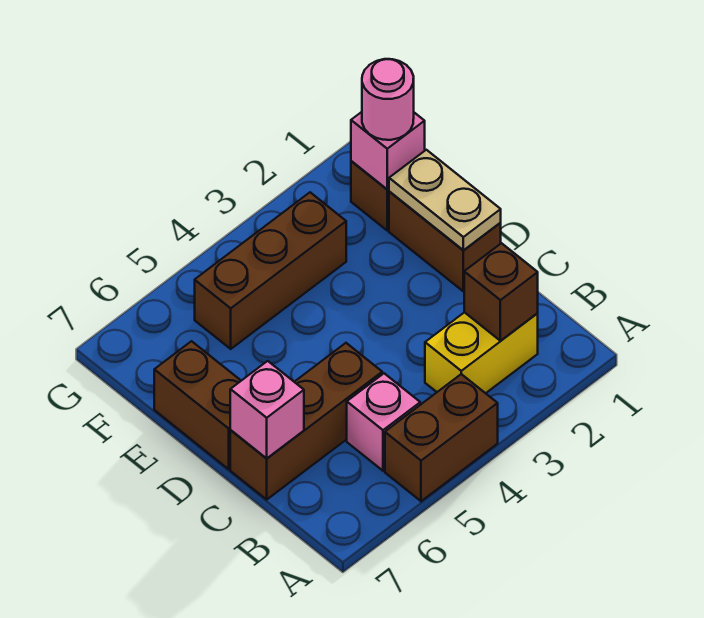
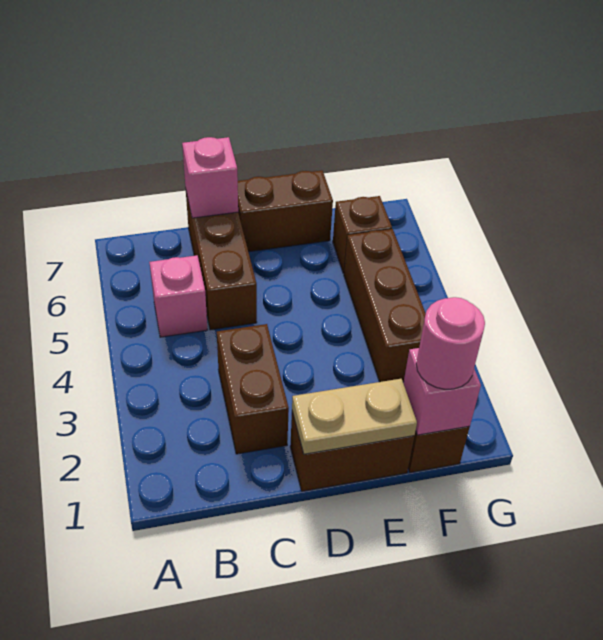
brown brick A4:A5 level 1 -> brown brick C2:C3 level 1
yellow brick B2:B3 level 1 -> none
brown brick B2 level 2 -> brown brick F6 level 1

